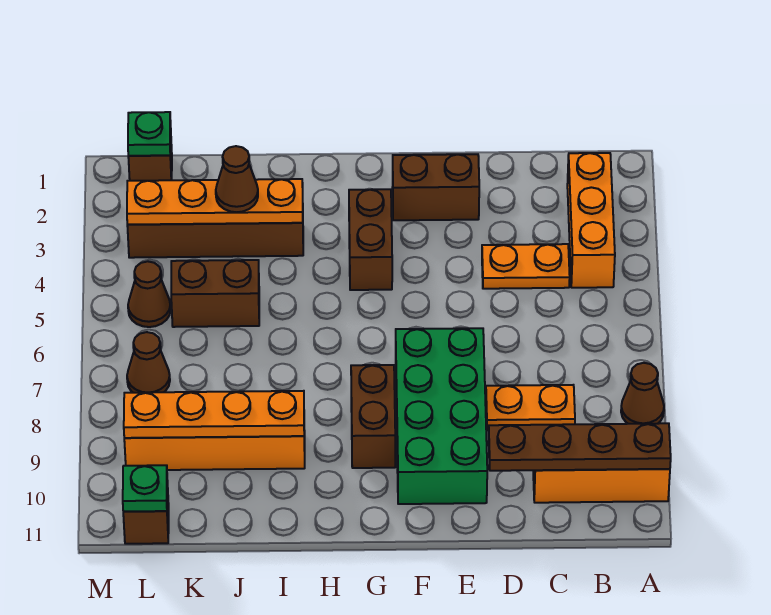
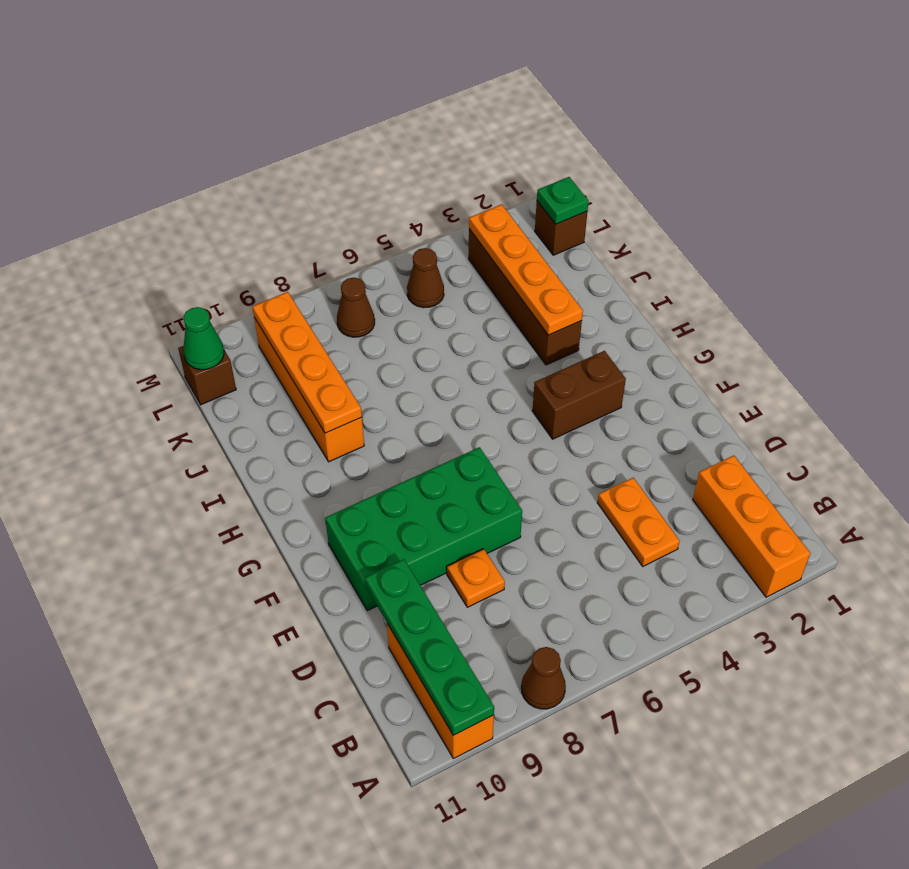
brown plate A10:D10 level 2 -> green plate A10:D10 level 2
orange brick B2:B4 level 1 -> orange brick A2:C2 level 1
orange plate C8:D8 level 1 -> orange plate D8 level 1
brown brick E2:F2 level 1 -> none
brown brick G8:G9 level 1 -> none
brown cone J3 level 3 -> none
brown brick J5:K5 level 1 -> none
green plate L11 level 2 -> green cone L11 level 2

